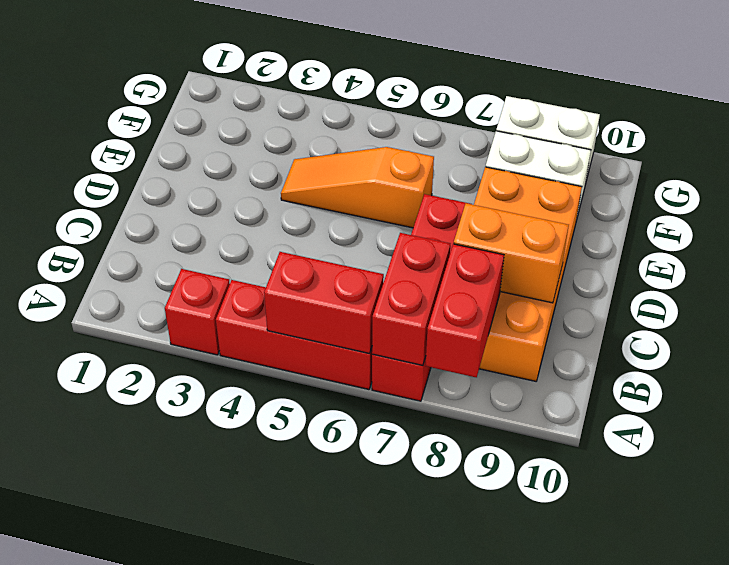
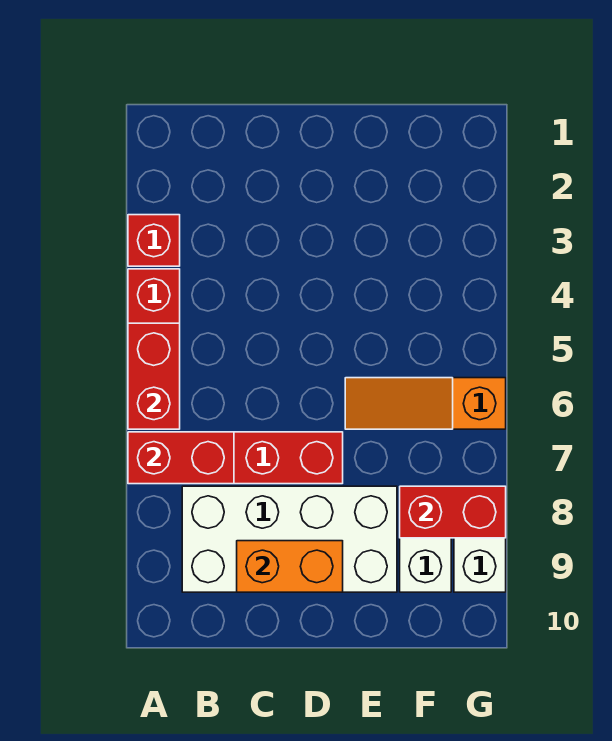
red brick A8:B8 level 2 -> red brick F8:G8 level 2
orange brick B8:E9 level 1 -> white brick B8:E9 level 1
orange brick C8:C9 level 2 -> orange brick C9:D9 level 2
orange slope E4:E6 level 1 top 6 -> orange slope E6:G6 level 1 top G

